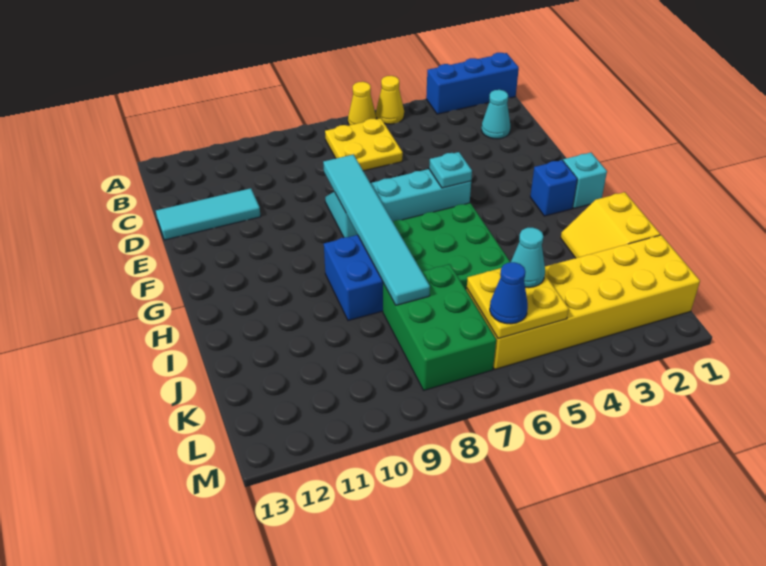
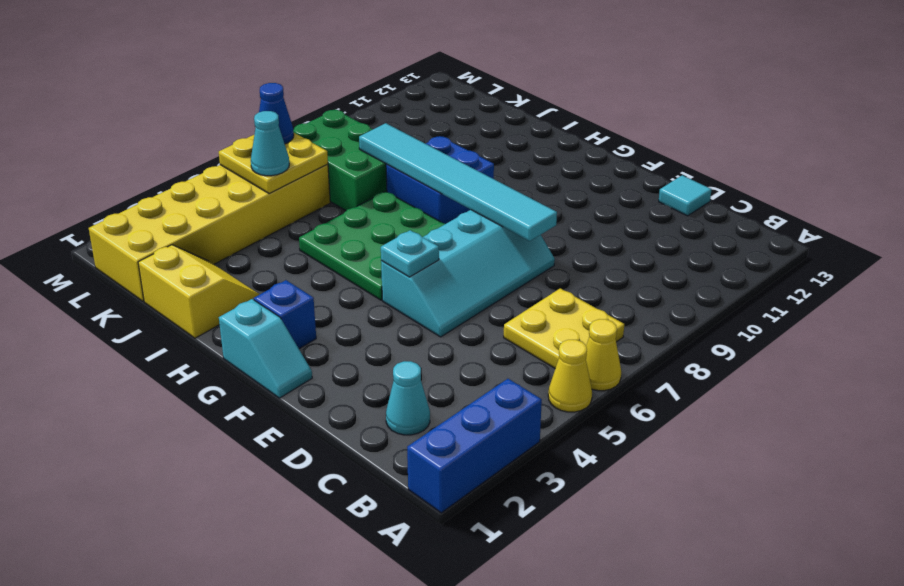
cyan tile D11:D13 level 1 -> cyan tile D13 level 1

